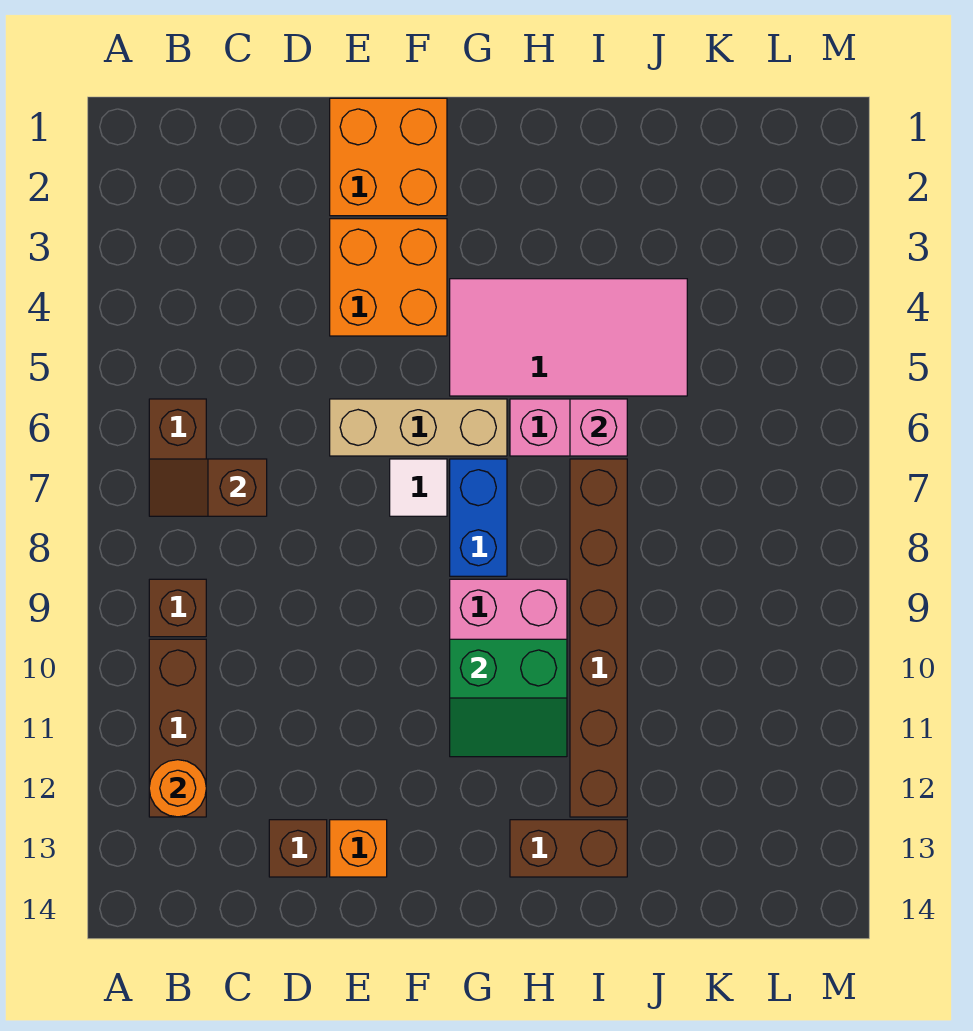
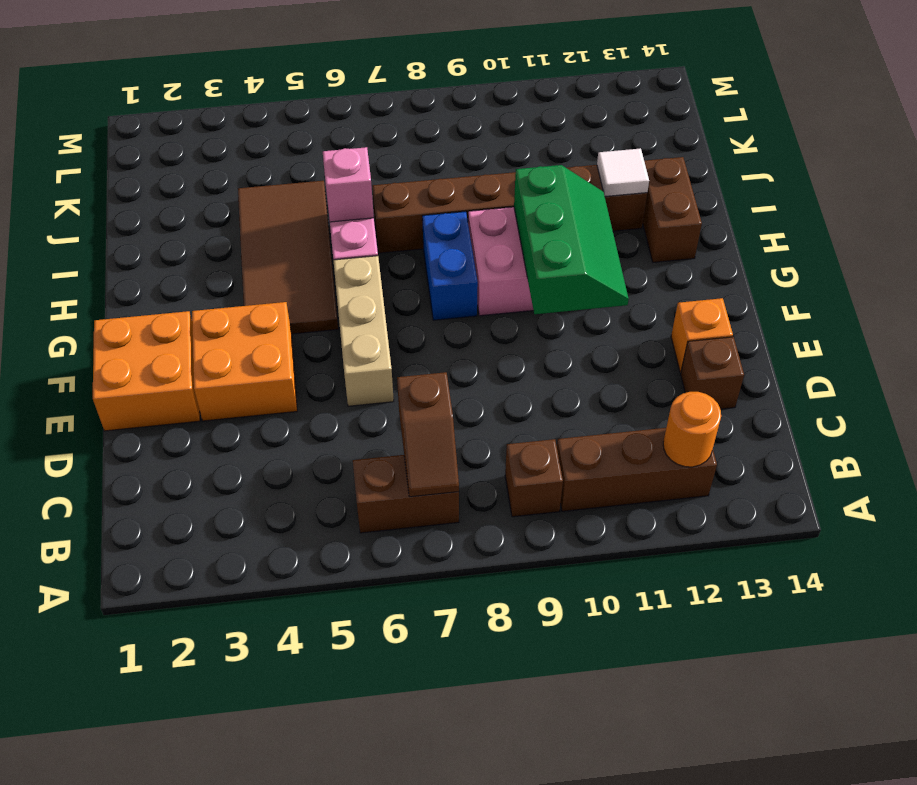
white tile F7 level 1 -> white tile I12 level 2
pink tile G4:J5 level 1 -> brown tile G4:J5 level 1
blue brick G7:G8 level 1 -> blue brick G8:H8 level 1
green slope G10:H11 level 2 top 10 -> green slope F10:H11 level 2 top 10

